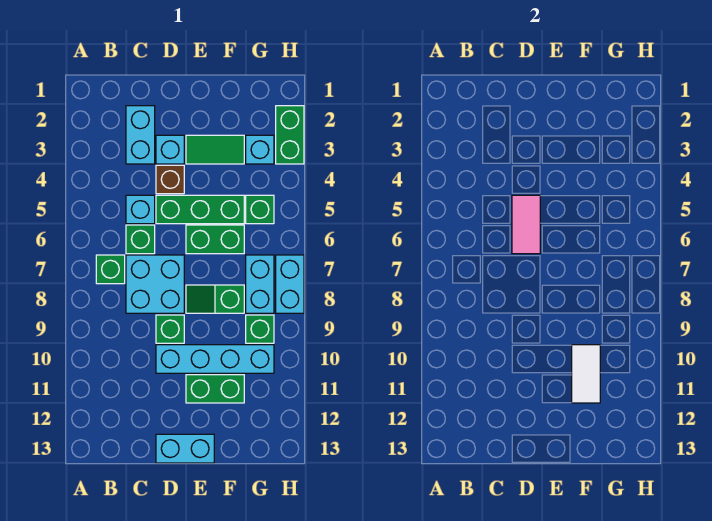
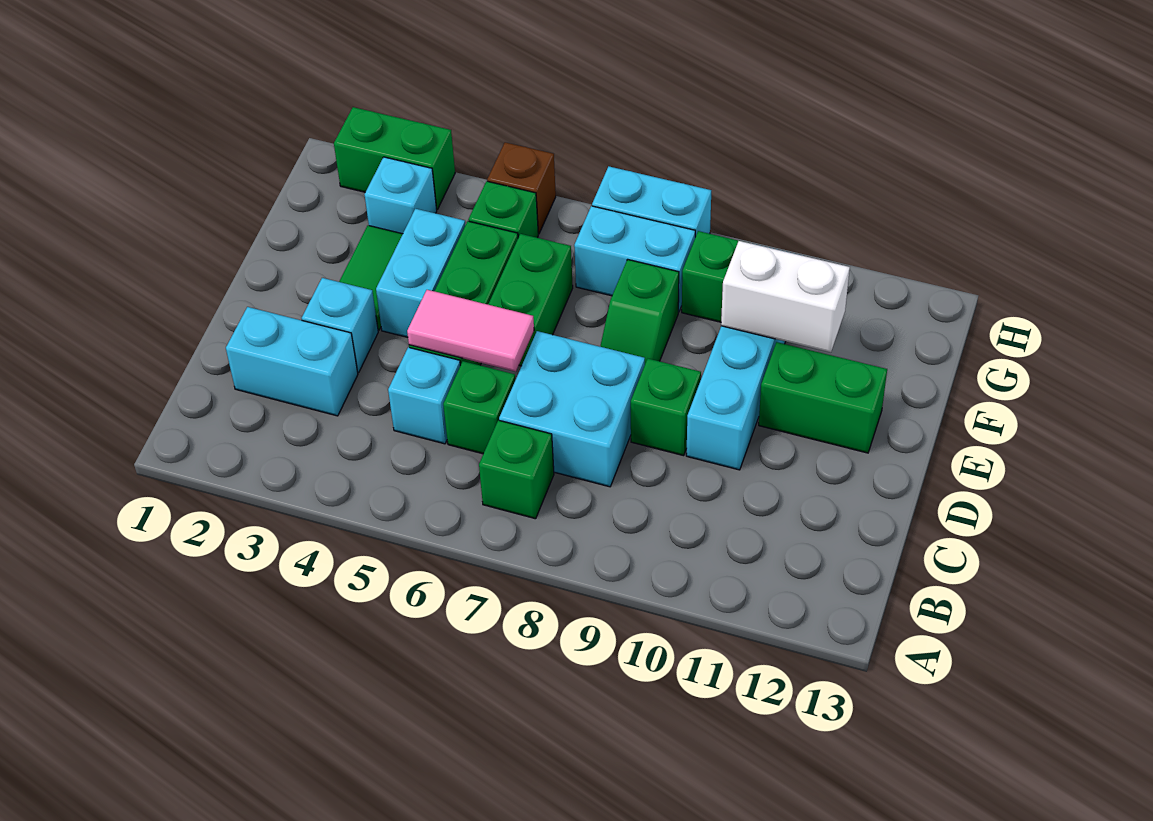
brown brick D4 level 1 -> brown brick H5 level 1
cyan brick D13:E13 level 1 -> cyan brick E4:F4 level 1
green brick E11:F11 level 1 -> green brick E11:E12 level 1
white tile F10:F11 level 2 -> white brick F10:F11 level 2

